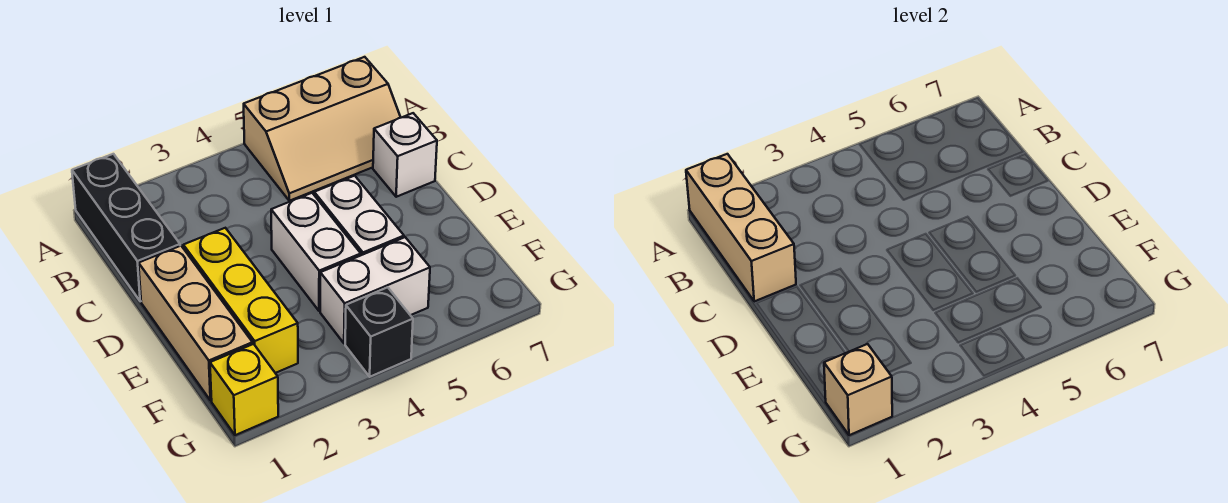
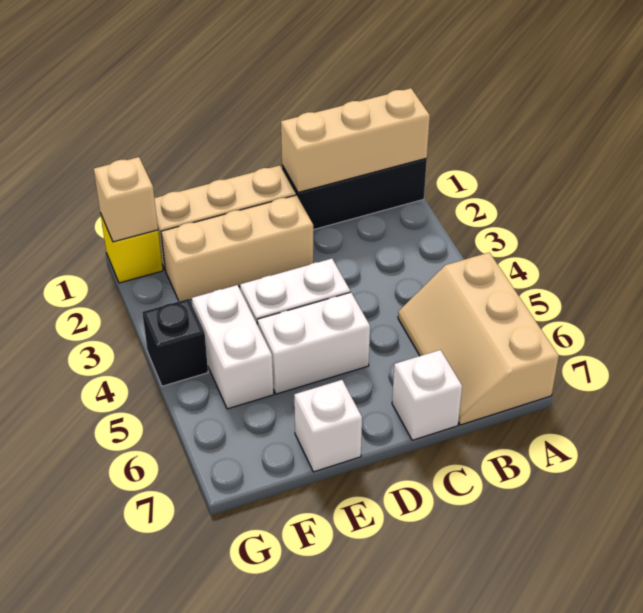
yellow brick D2:F2 level 1 -> tan brick D2:F2 level 1
none -> white brick E7 level 1

